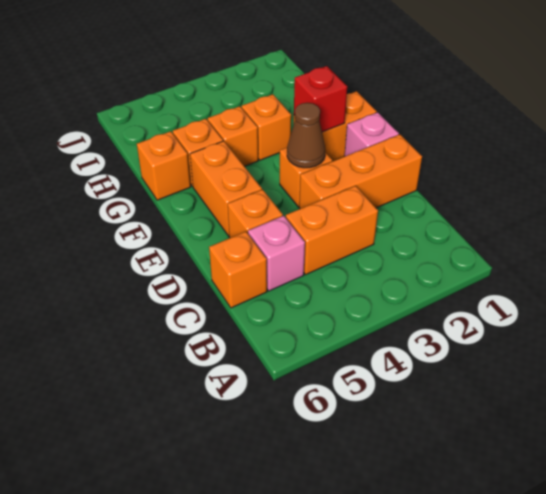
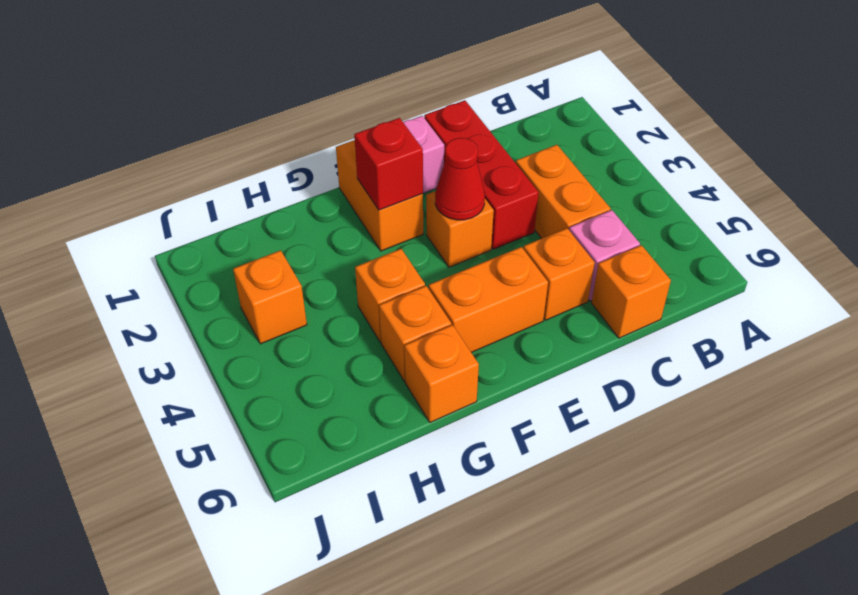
orange brick D1:D3 level 1 -> red brick D1:D3 level 1
brown cone E3 level 2 -> red cone E3 level 2
orange brick G3 level 1 -> orange brick I3 level 1

